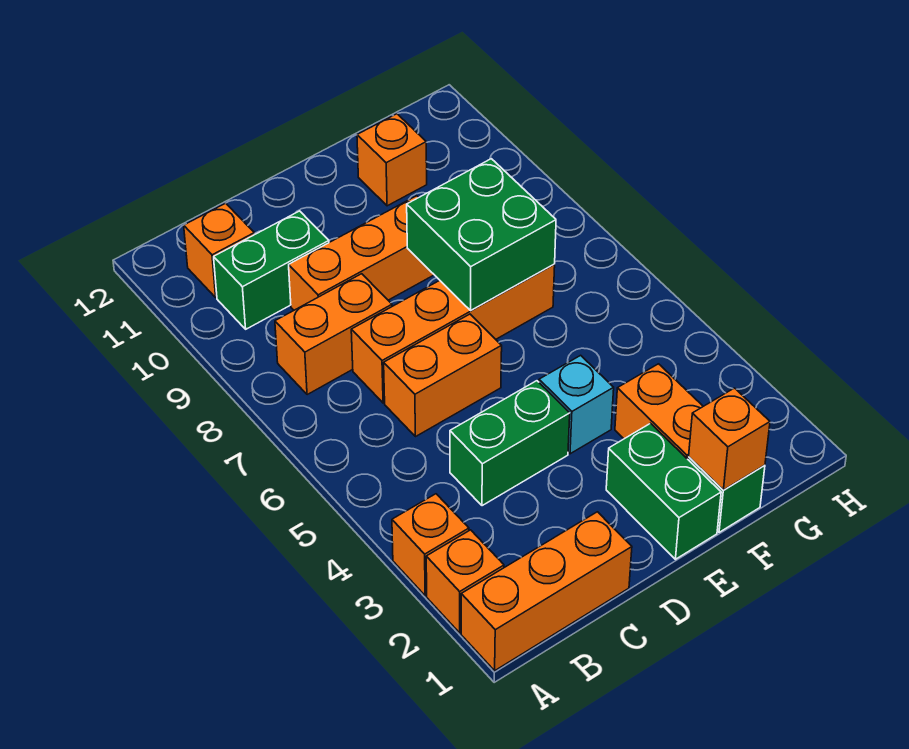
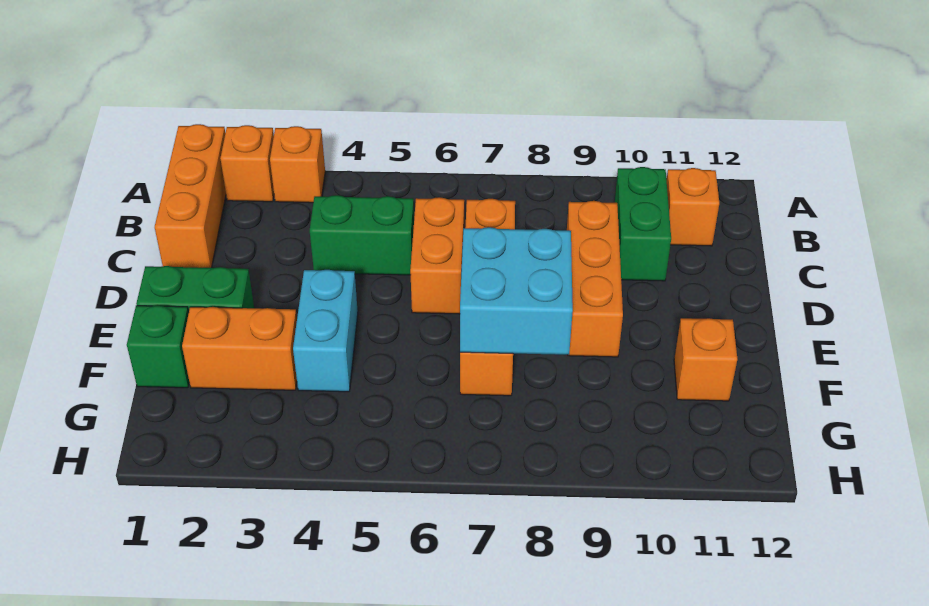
orange brick B8:C8 level 1 -> none
green brick C4:D4 level 1 -> green brick C4:C5 level 1
cyan brick E4 level 1 -> cyan brick E4:F4 level 1
green brick E7:F8 level 2 -> cyan brick E7:F8 level 2
orange brick F1 level 2 -> none

